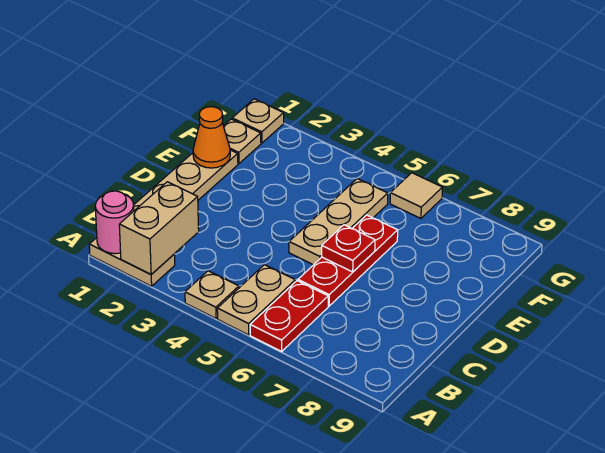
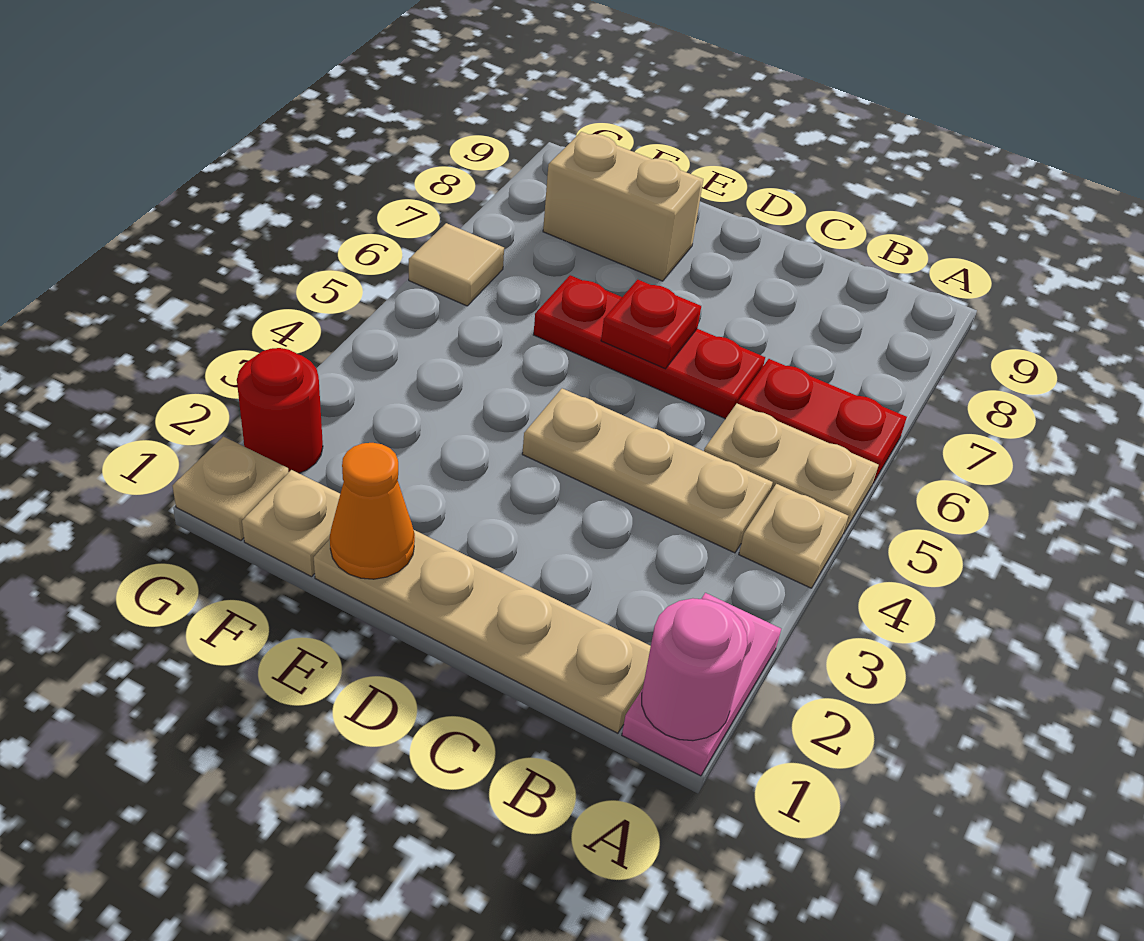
tan plate A1:A2 level 1 -> pink plate A1:A2 level 1
tan brick A2:B2 level 2 -> tan brick E8:F8 level 1
tan plate D5:F5 level 1 -> tan plate B4:D4 level 1
none -> red round brick G2 level 1

